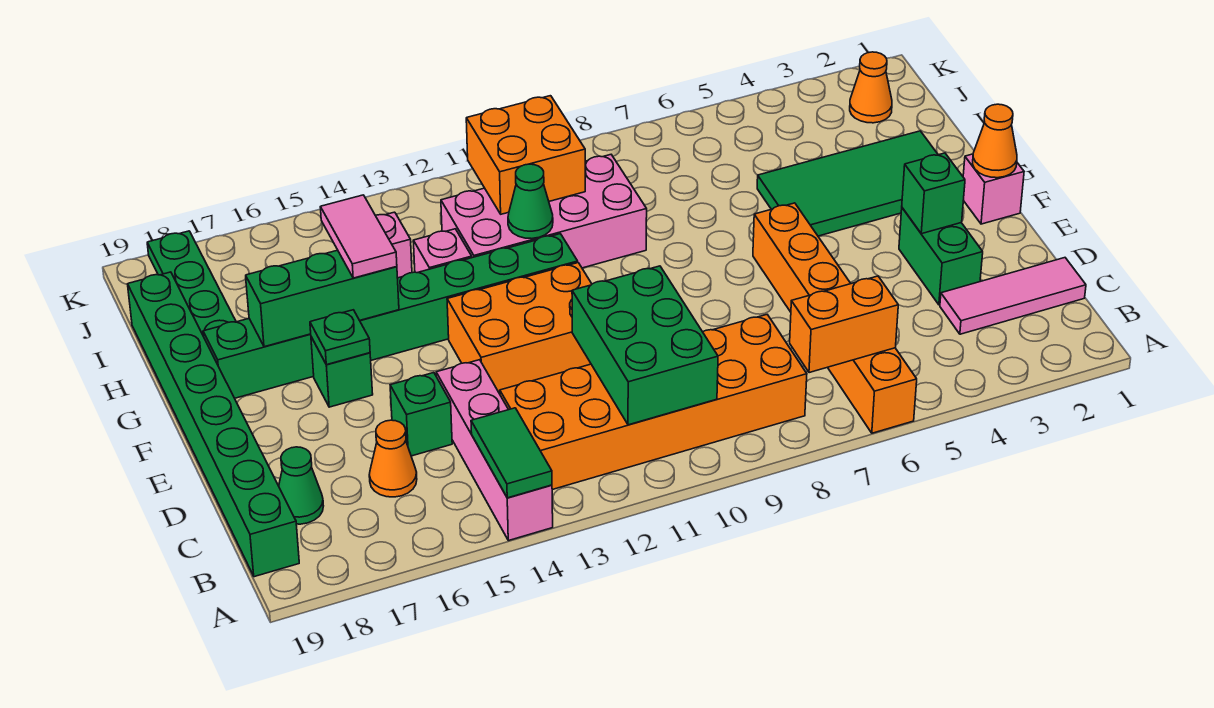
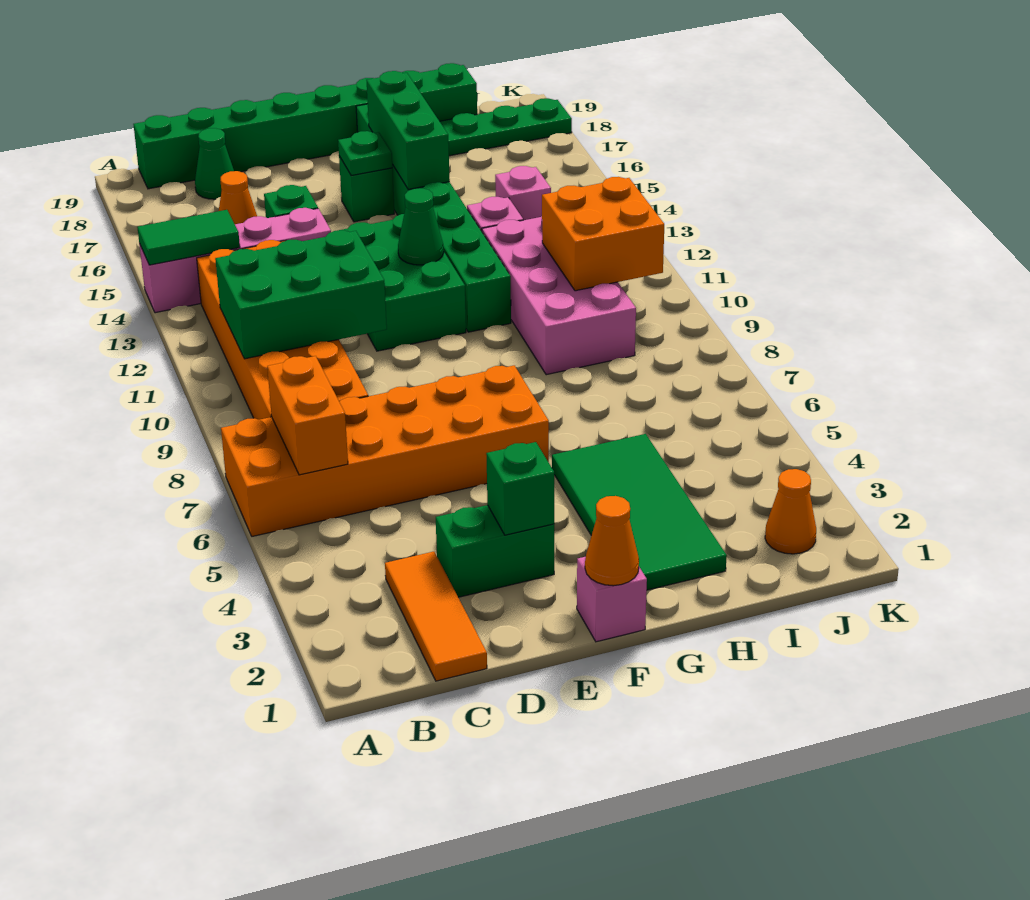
orange brick A6:F6 level 1 -> orange brick A6:F7 level 1
pink tile C1:C3 level 1 -> orange tile C1:C3 level 1
orange brick E11:F13 level 1 -> green brick E11:F13 level 1
pink tile G15:H15 level 3 -> none
green cone H11 level 2 -> green cone F12 level 2

